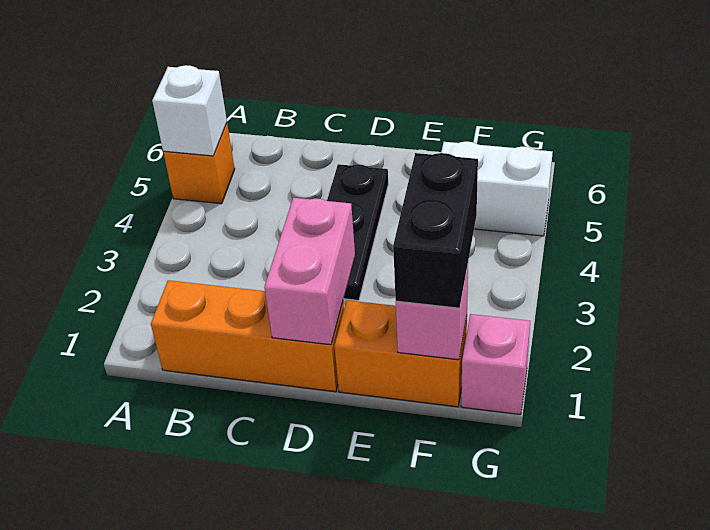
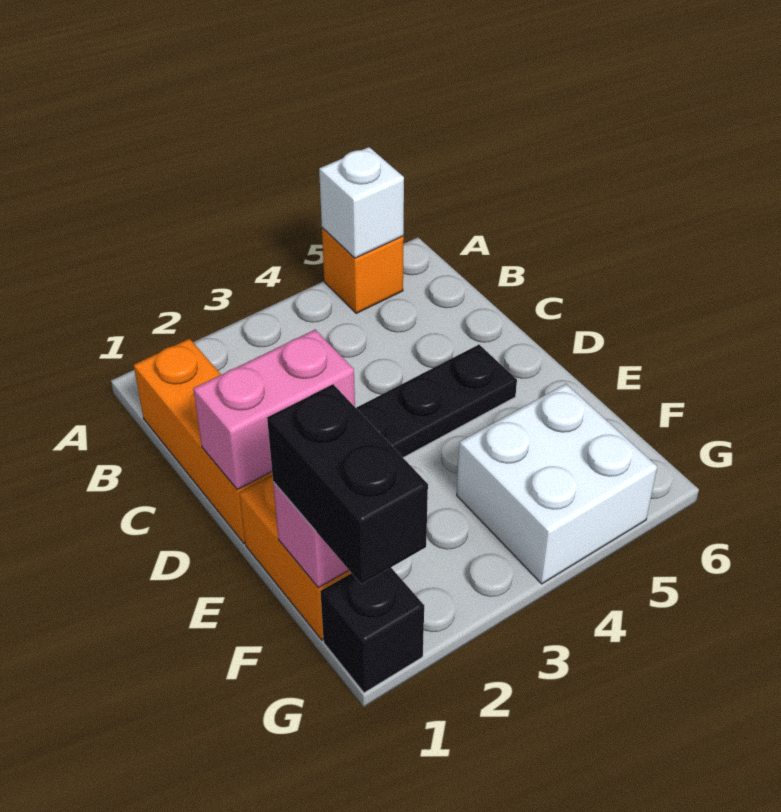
black brick F1:F2 level 3 -> black brick F1:G1 level 3
white brick F5:G5 level 1 -> white brick F4:G5 level 1
pink brick G1 level 1 -> black brick G1 level 1

